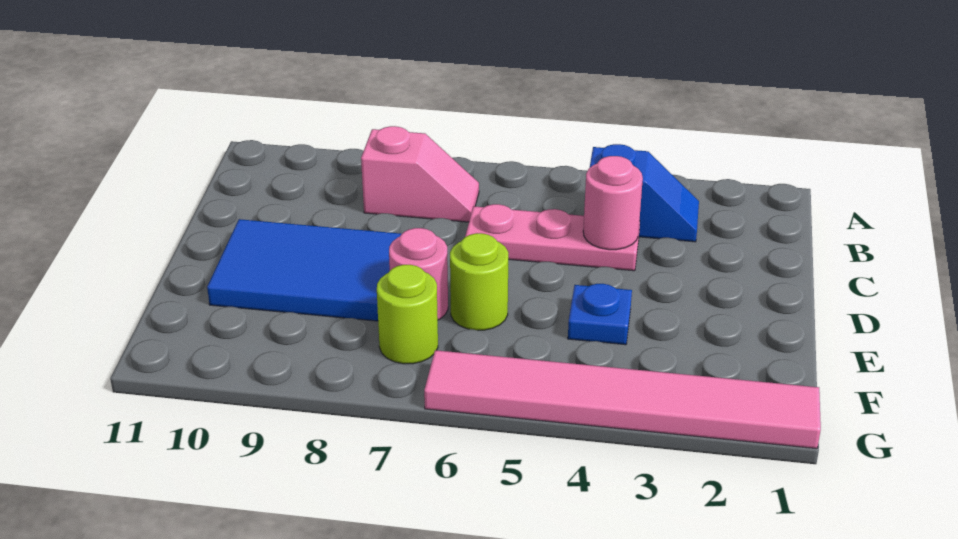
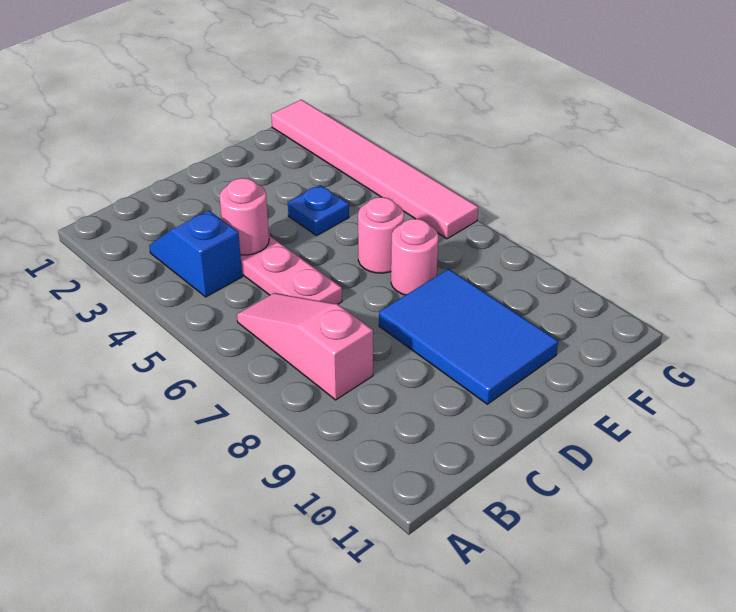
pink slope B7:B8 level 1 top 8 -> pink slope B6:B8 level 1 top 8
lime round brick E6 level 1 -> pink round brick E6 level 1
lime round brick F7 level 1 -> none

